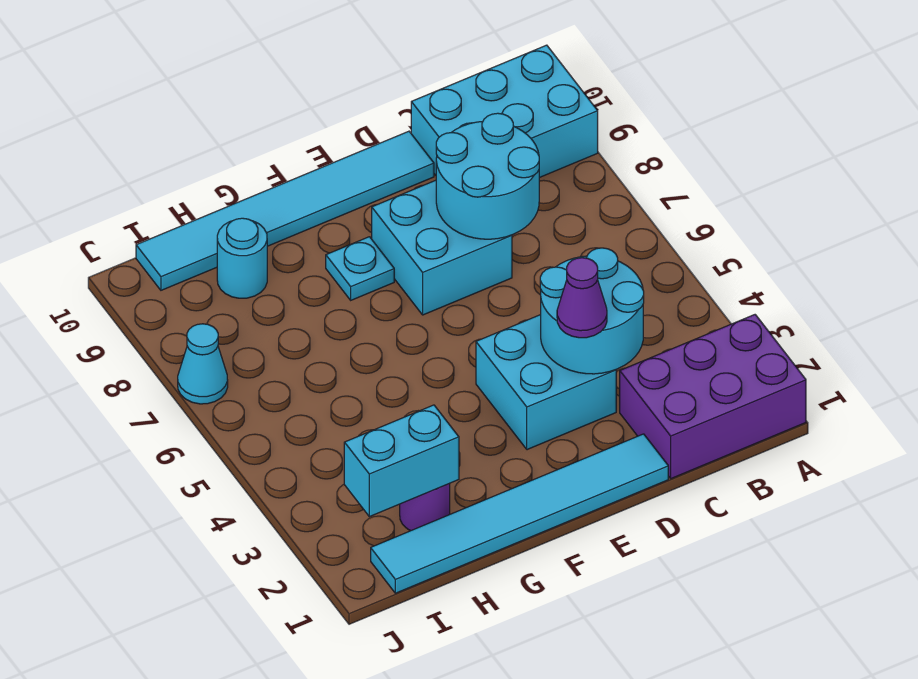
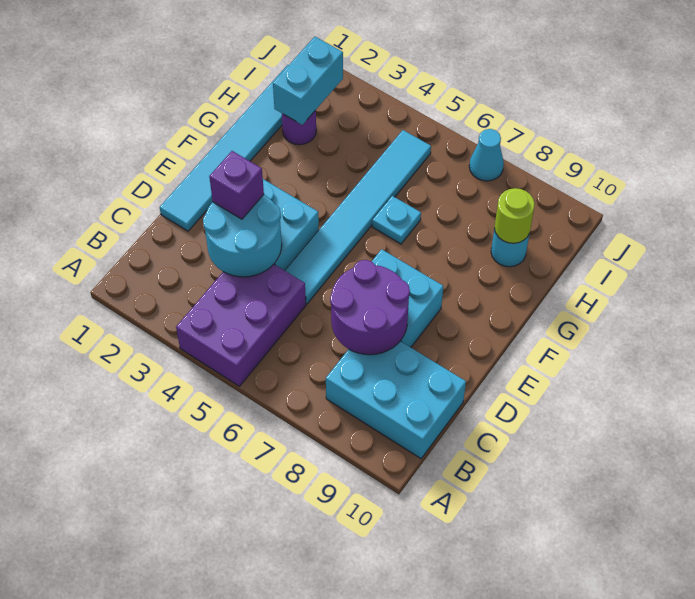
purple brick A1:C2 level 1 -> purple brick A4:C5 level 1
cyan brick A9:C10 level 1 -> cyan brick B8:C10 level 1
cyan round brick C7:D8 level 2 -> purple round brick C7:D8 level 2
purple cone D3 level 3 -> purple brick D3 level 3
cyan tile D10:I10 level 1 -> cyan tile D5:I5 level 1
cyan plate F8 level 1 -> cyan plate G6 level 1
none -> lime round brick H9 level 2

